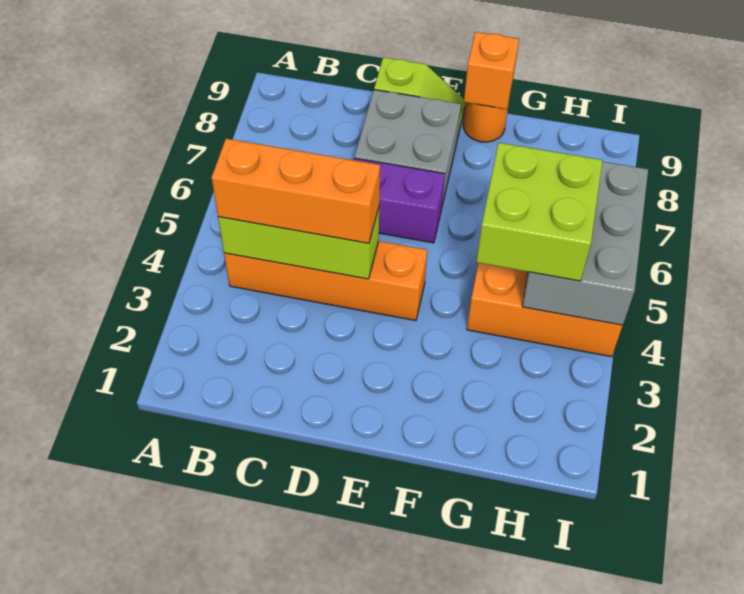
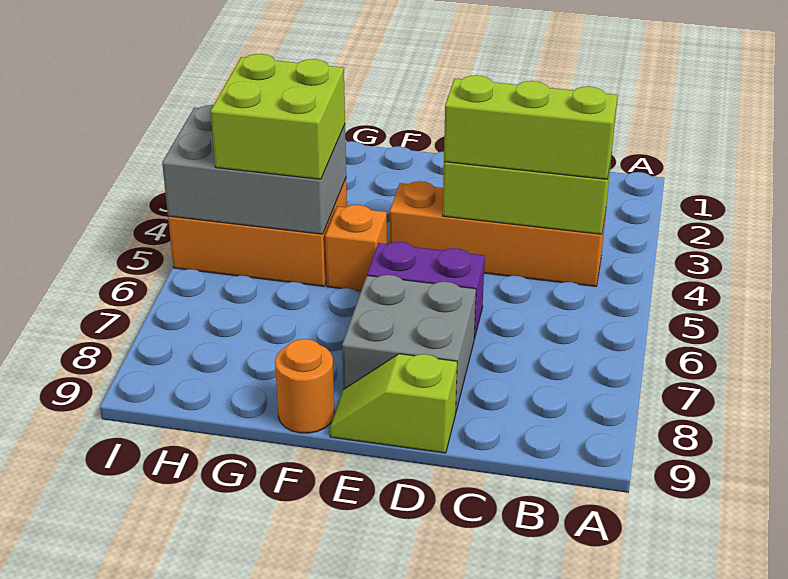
orange brick B4:D4 level 3 -> lime brick B4:D4 level 3
orange brick F9 level 2 -> orange brick F5 level 1
grey brick H4:I6 level 2 -> grey brick G4:I5 level 2

